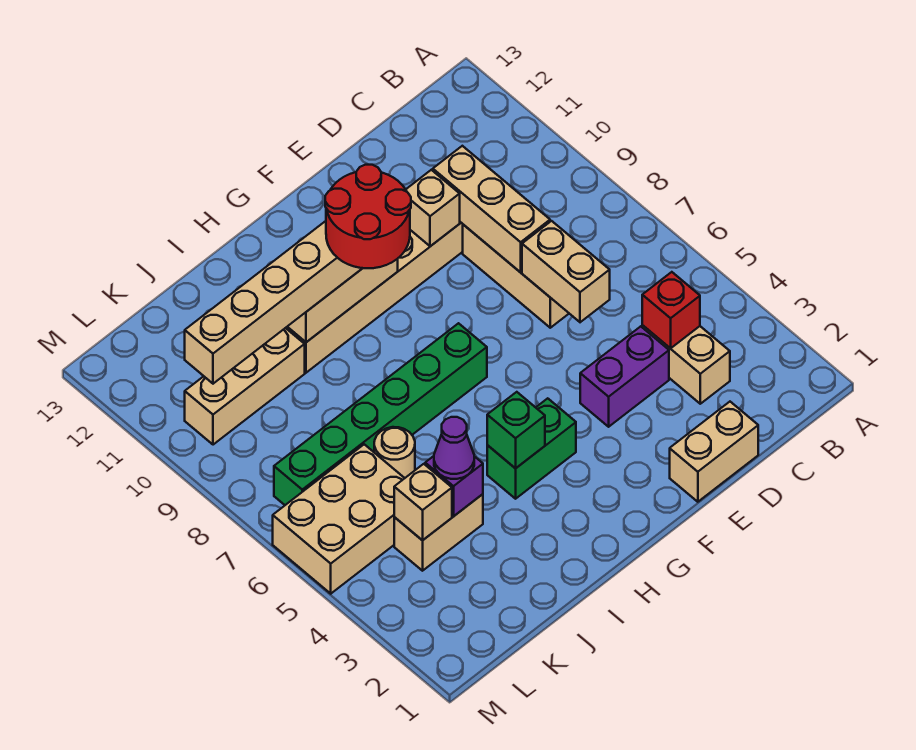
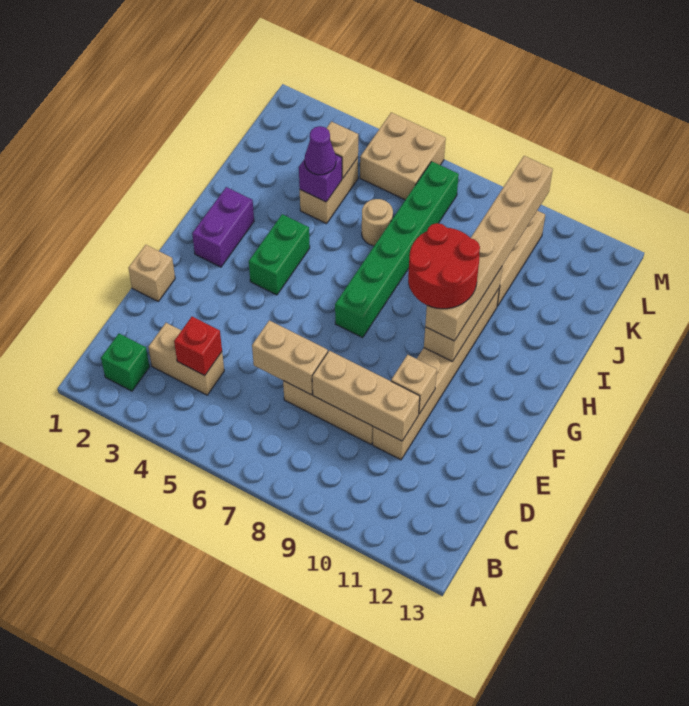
tan brick D1:E1 level 1 -> tan brick E1 level 1
purple brick D4:E4 level 1 -> purple brick G2:H2 level 1
green brick H4 level 2 -> green brick B2 level 1
tan brick K5:M6 level 1 -> tan brick L5:M6 level 1

